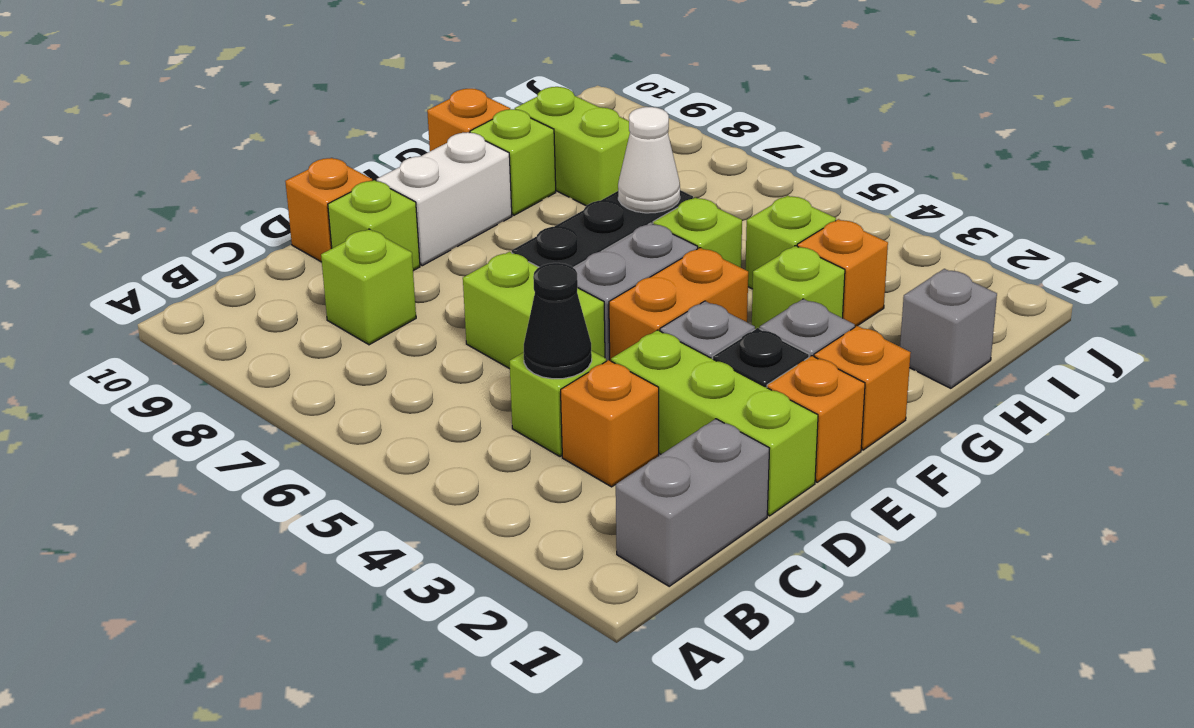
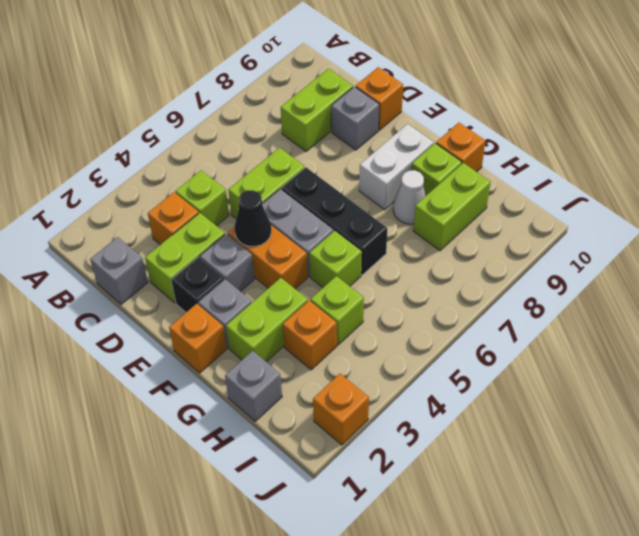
grey brick B1:C1 level 1 -> grey brick C1 level 1
black cone C4 level 2 -> black cone E4 level 2
lime brick C8 level 1 -> lime brick C8:C9 level 1
lime brick D1:D3 level 1 -> lime brick D2:D3 level 1
lime brick D9 level 1 -> grey brick D9 level 1
orange brick E1 level 1 -> orange brick J2 level 1
white brick E9:F9 level 1 -> white brick F8:F9 level 1
lime brick G3 level 1 -> lime brick G2:G3 level 1
white cone G6 level 2 -> white cone G8 level 1

